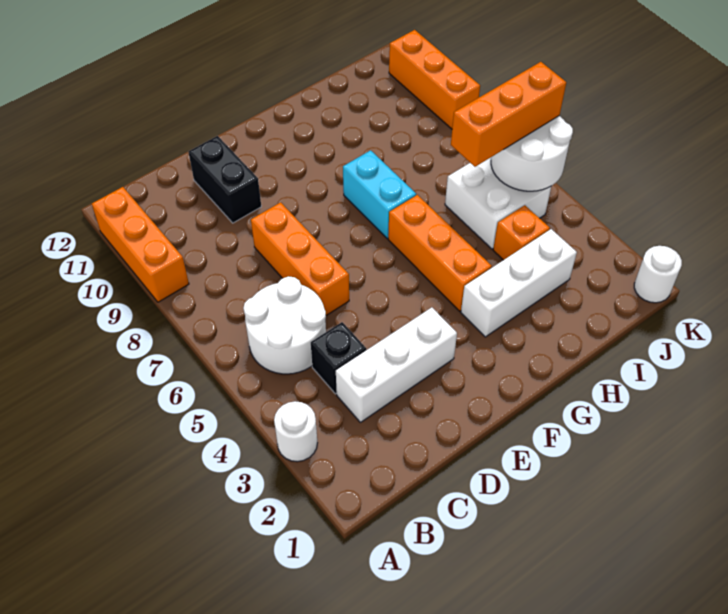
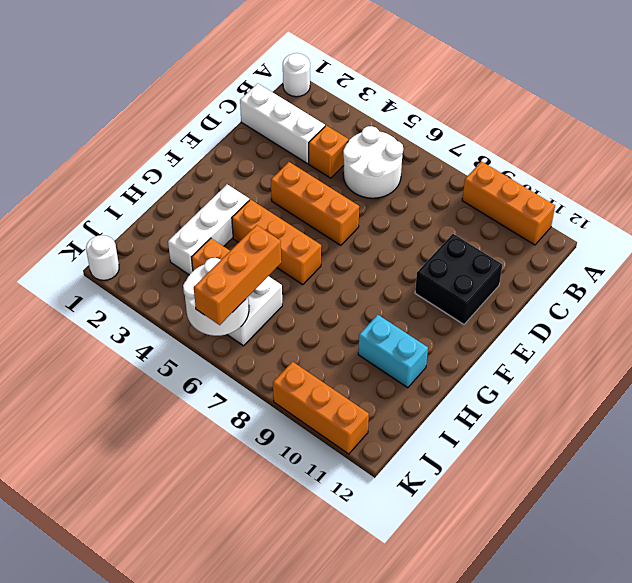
white round brick A3 level 1 -> white round brick A1 level 1
white brick C3:E3 level 1 -> white brick C1:C3 level 1
black brick C4 level 1 -> orange brick C4 level 1
orange brick D6:D8 level 1 -> orange brick E4:E6 level 1
black brick D10:D11 level 1 -> black brick D10:E11 level 1
cyan brick G7:G8 level 1 -> cyan brick H10:H11 level 1

